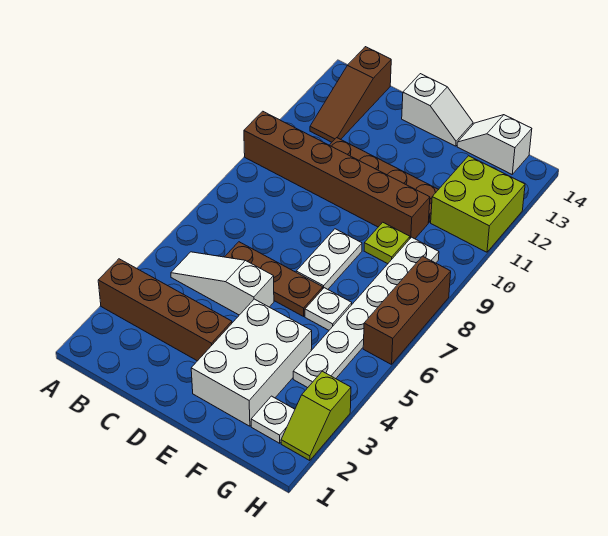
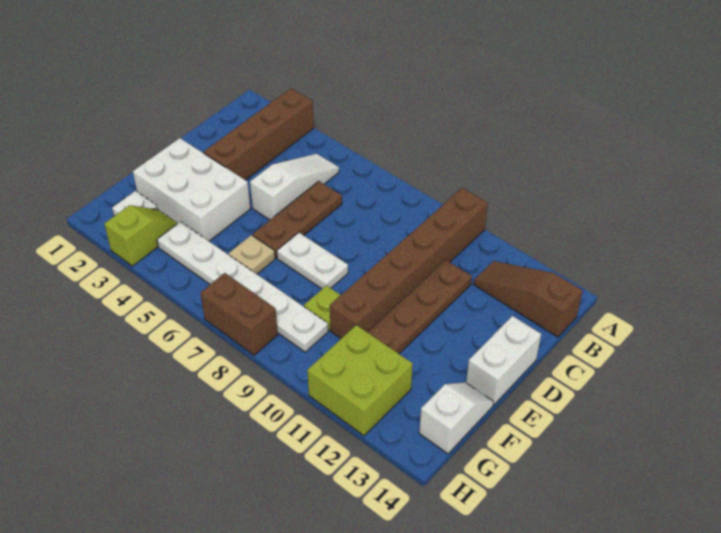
white slope D14:E14 level 1 top D -> white brick D14:E14 level 1
white plate F6 level 1 -> tan plate F6 level 1
lime slope H2:H3 level 1 top 3 -> lime slope G3:H3 level 1 top H
brown brick H6:H8 level 1 -> brown brick H7:H8 level 1

